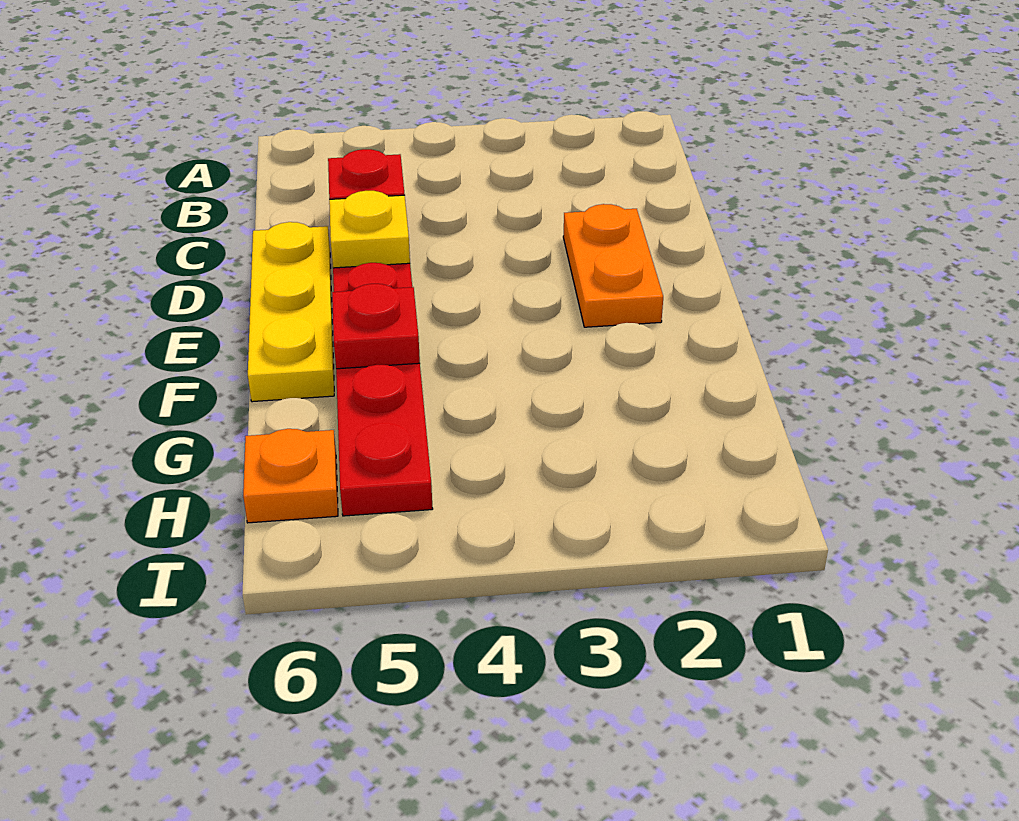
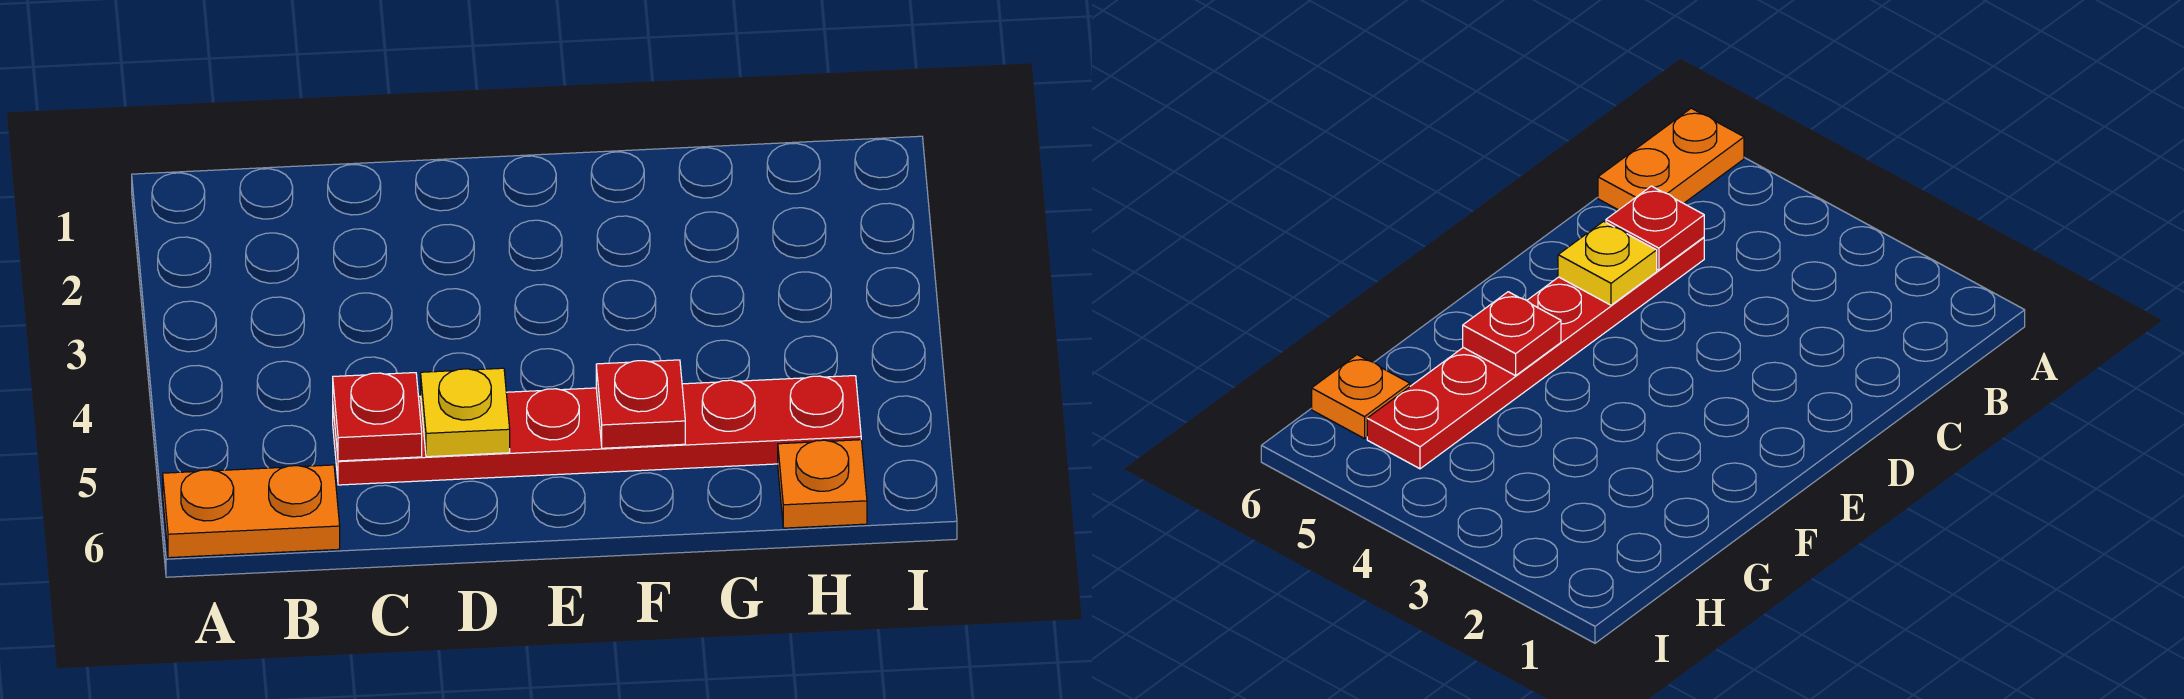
orange plate D2:E2 level 1 -> orange plate A6:B6 level 1
yellow plate D6:F6 level 1 -> none

